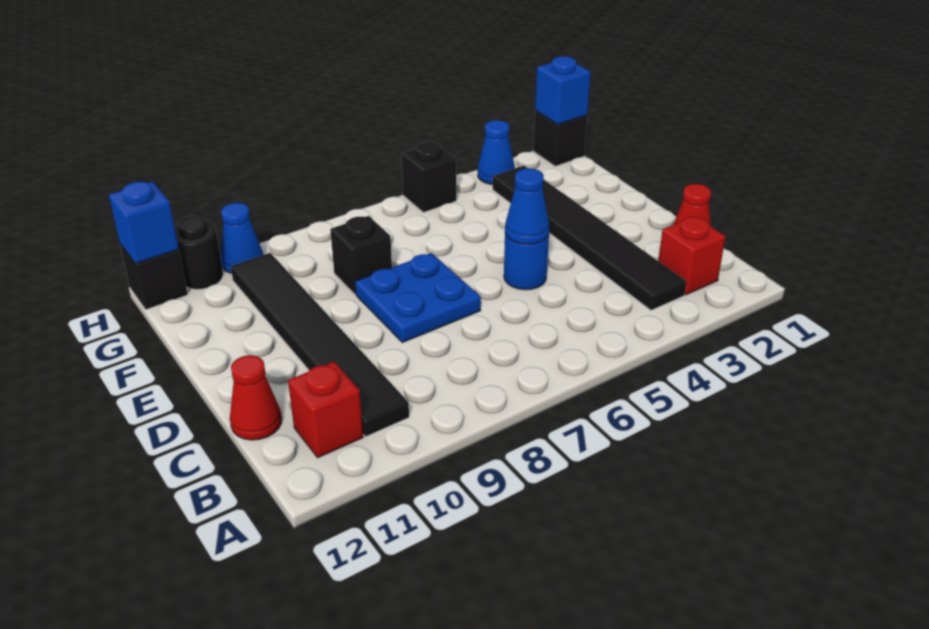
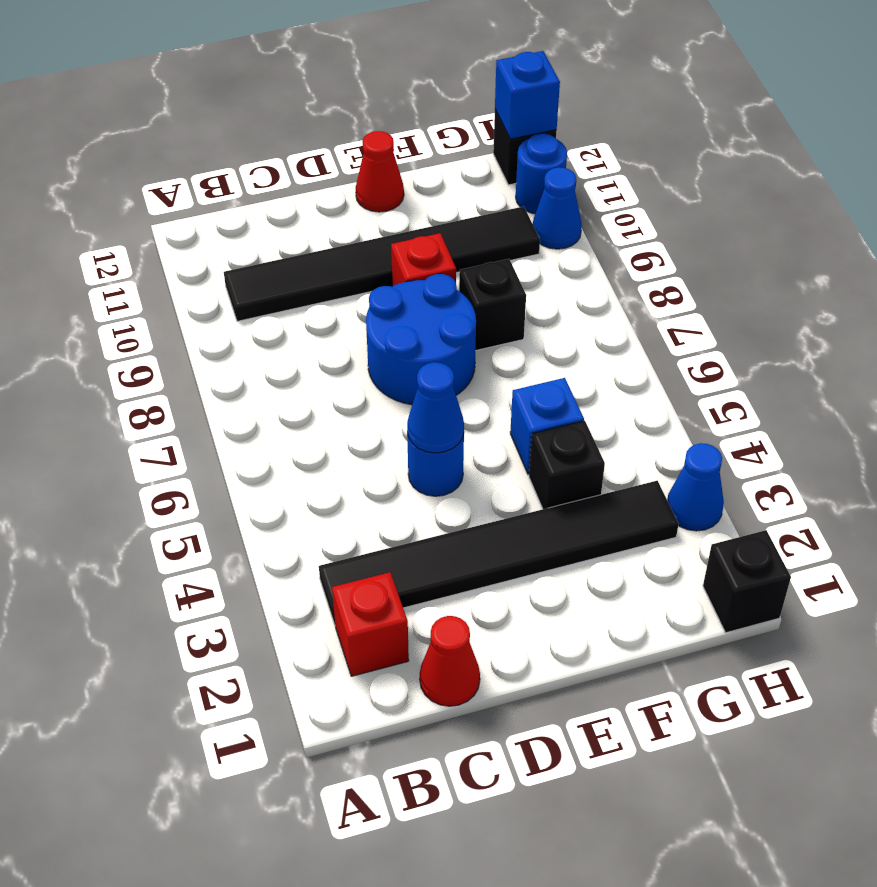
red brick B11 level 1 -> red brick E9 level 1
red cone C12 level 1 -> red cone E12 level 1
blue plate D7:E8 level 1 -> blue round brick D7:E8 level 1
blue brick H1 level 2 -> blue brick F5 level 1
black brick H5 level 1 -> black brick F4 level 1
black round brick H11 level 1 -> blue round brick H11 level 1

